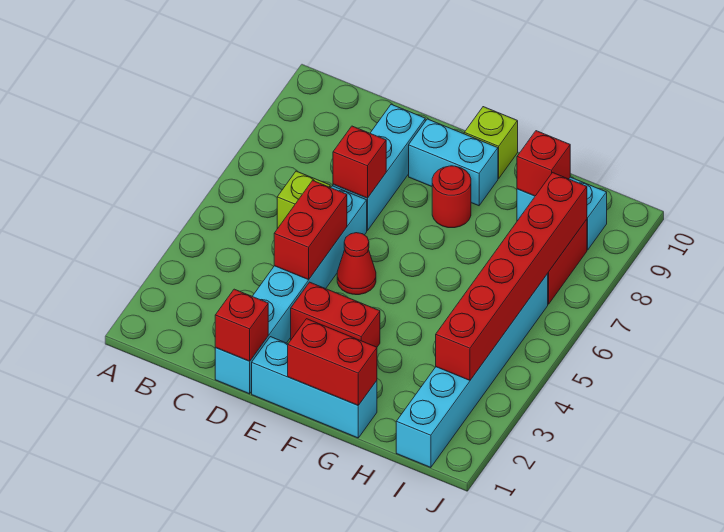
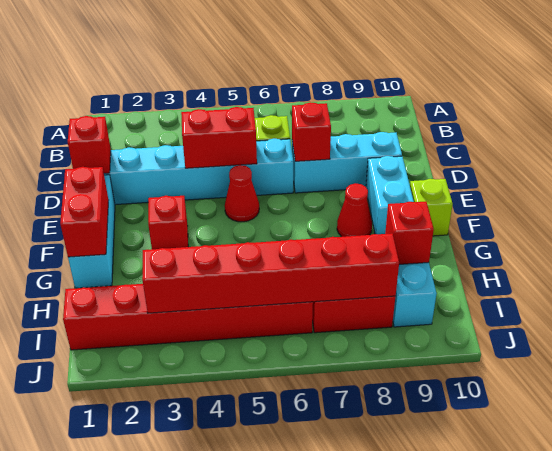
red brick E3:F3 level 1 -> red brick F3 level 1
red round brick F8 level 1 -> red cone F8 level 1
cyan brick I1:I6 level 1 -> red brick I1:I6 level 1

